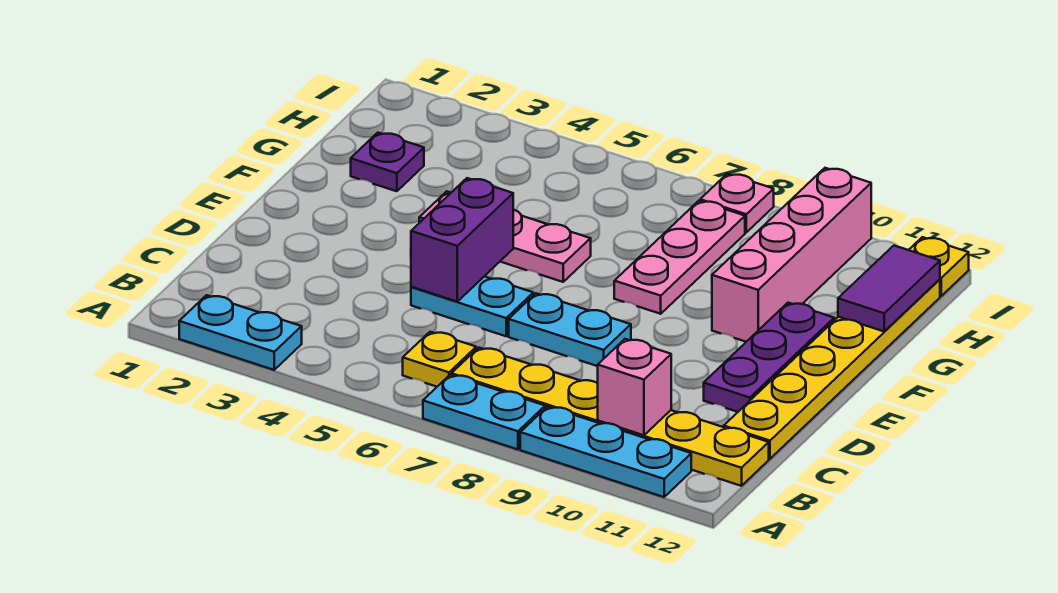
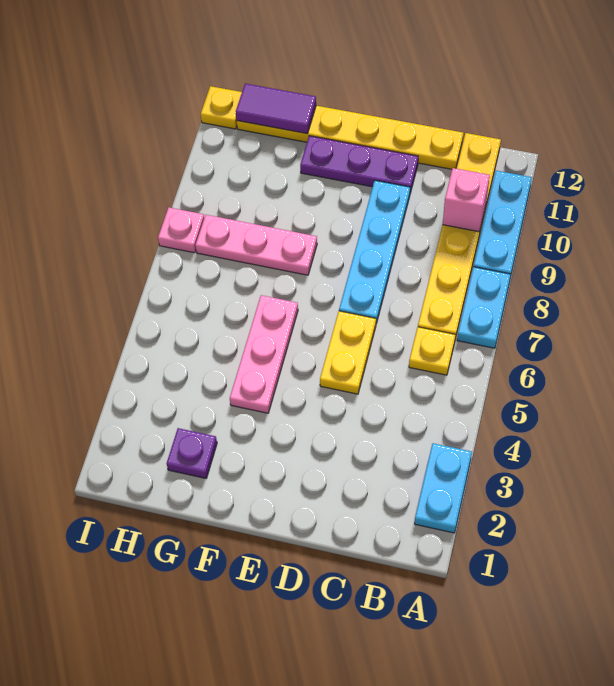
cyan plate D5:D6 level 1 -> yellow plate D5:D6 level 1
purple brick D5:E5 level 2 -> none
cyan plate D7:D8 level 1 -> cyan plate D7:D10 level 1
pink brick F10:I10 level 1 -> none

